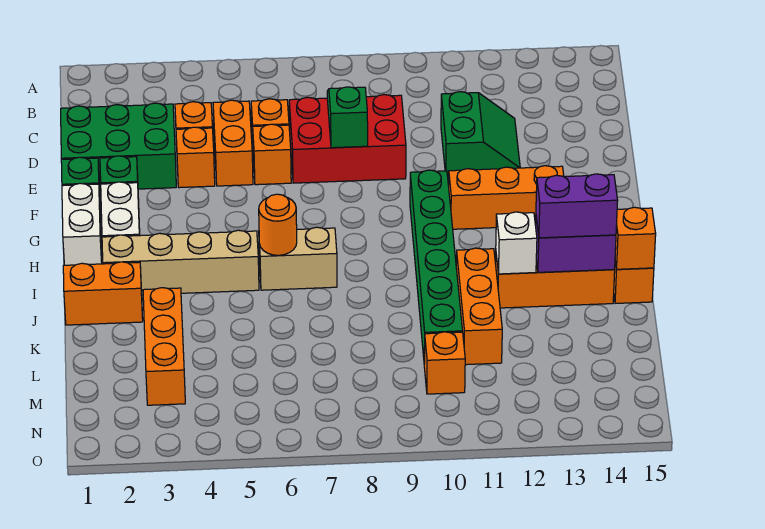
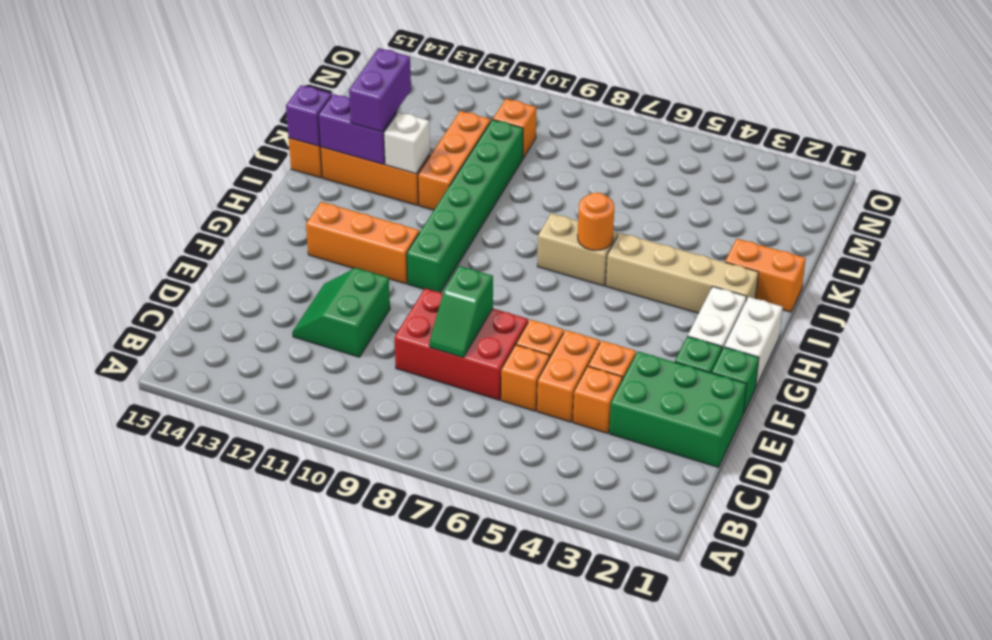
purple brick J13:J14 level 3 -> purple brick J13:K13 level 3
orange brick J15 level 2 -> purple brick J15 level 2
orange brick K3:M3 level 1 -> none

